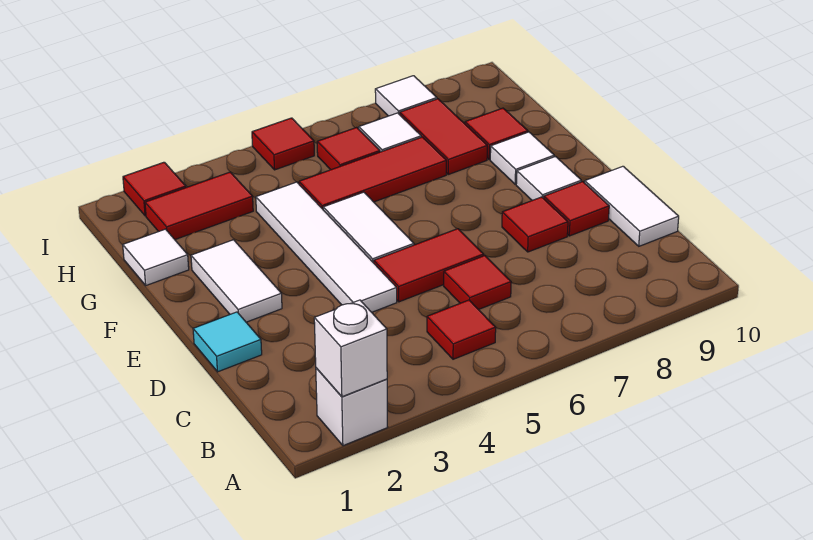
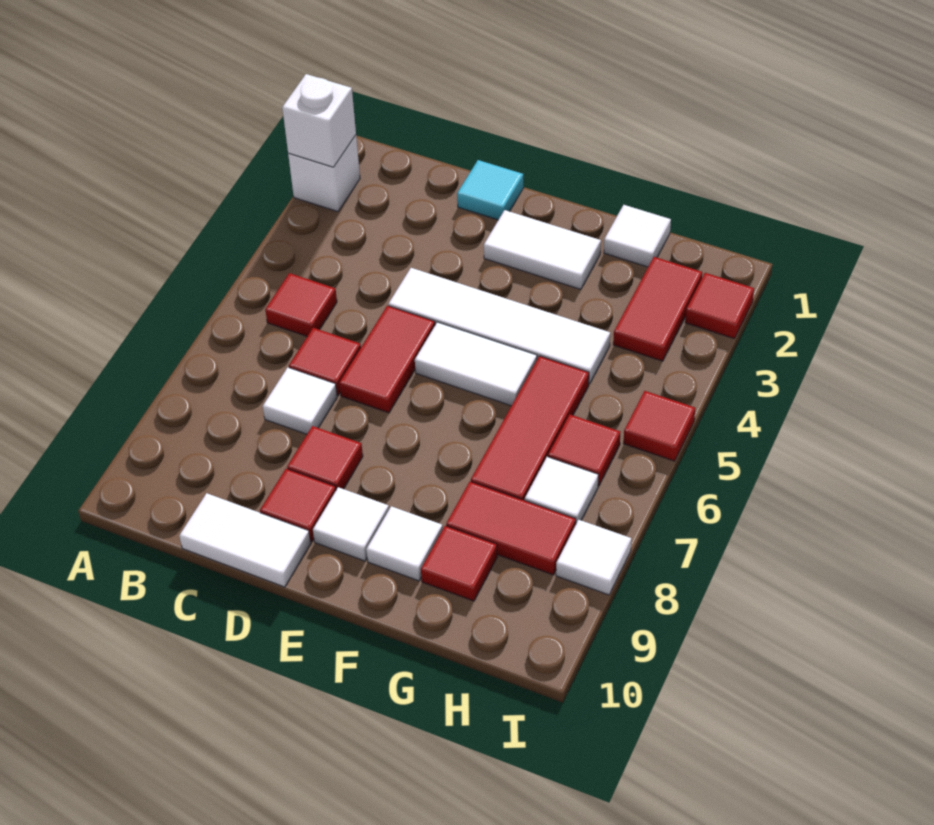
none -> white tile C7 level 1

